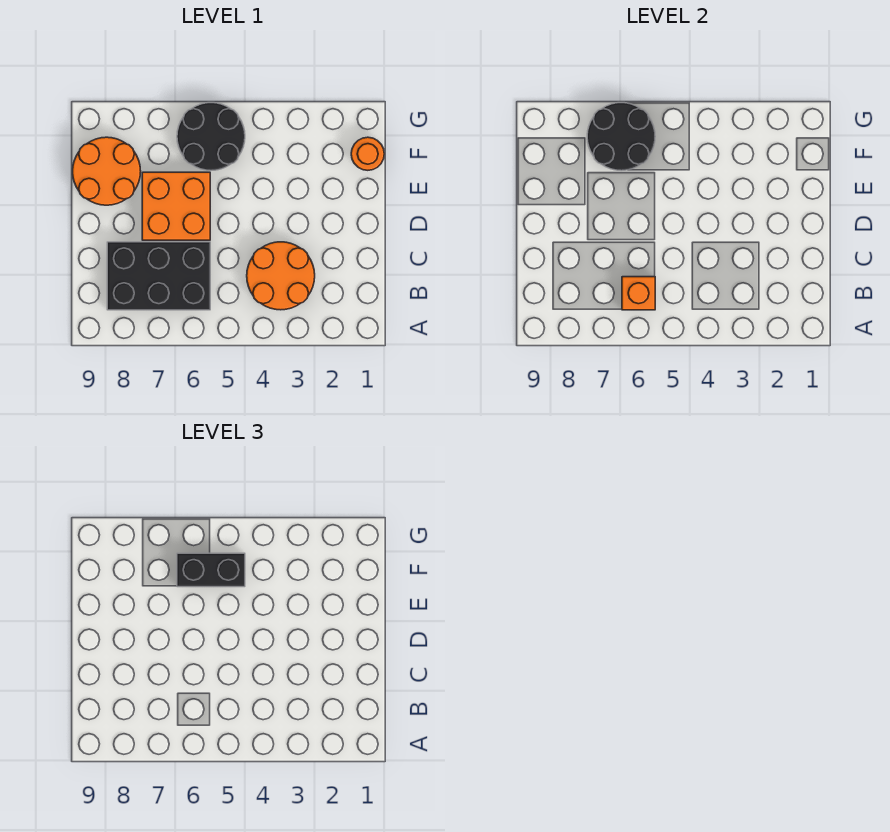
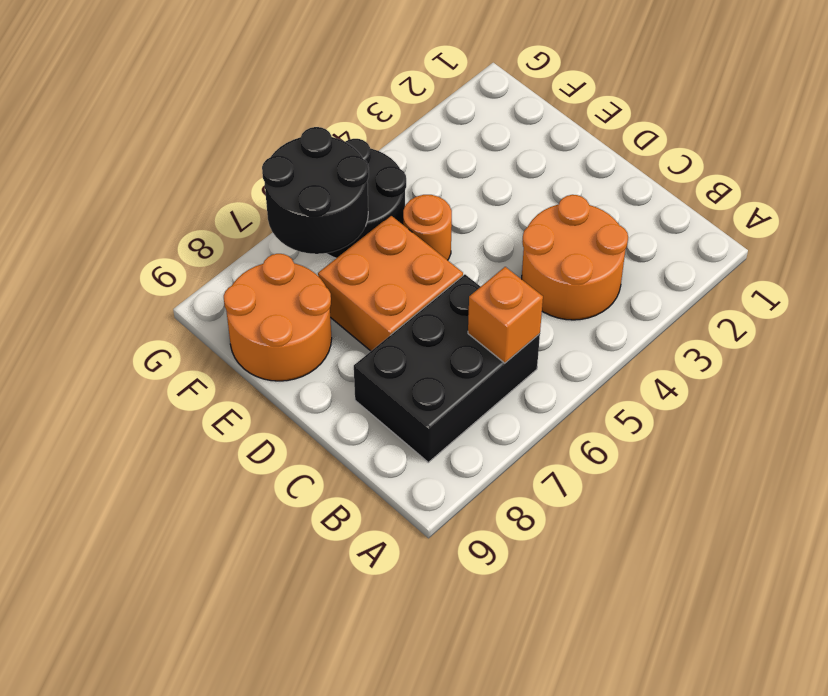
orange round brick F1 level 1 -> orange round brick E5 level 1
black brick F5:F6 level 3 -> none

